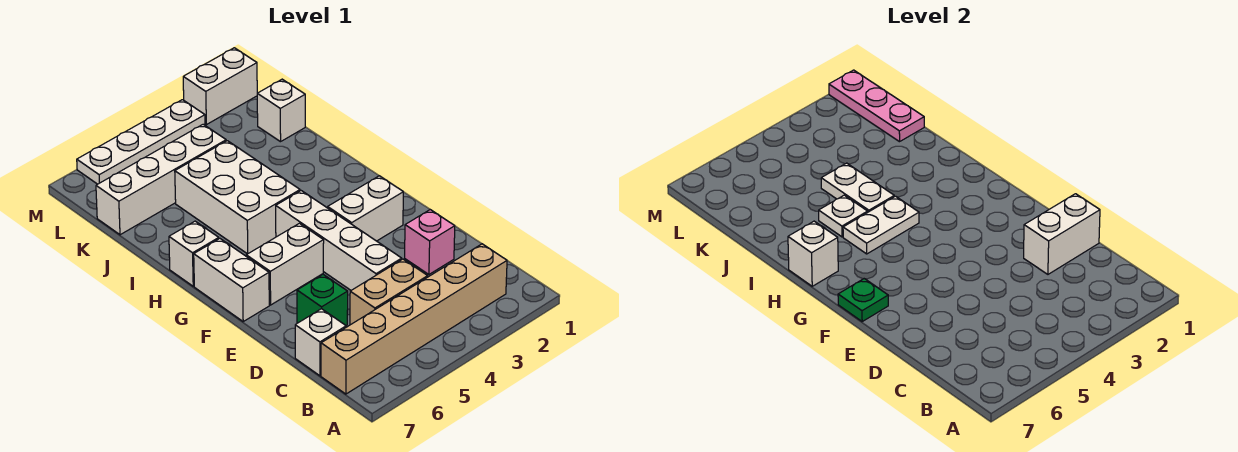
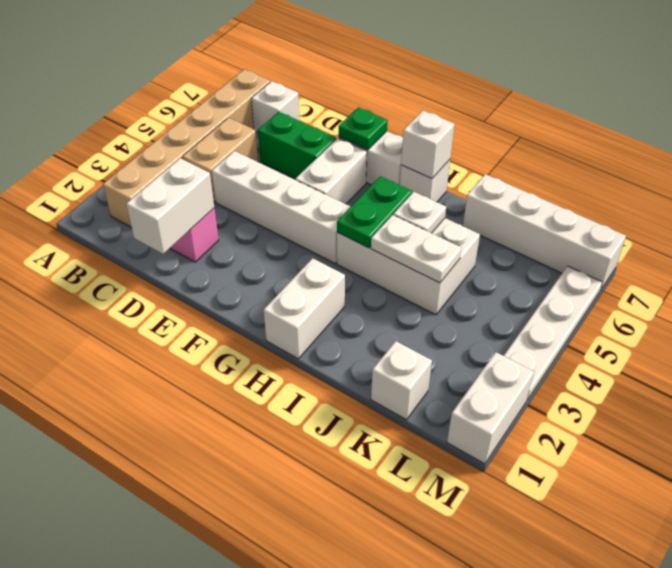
green brick D6 level 1 -> green brick D6:E6 level 1
white brick F2:F3 level 1 -> white brick H1:H2 level 1
white plate H4:H5 level 2 -> green plate H4:H5 level 2
pink plate K1:M1 level 2 -> none
white brick K4:K7 level 1 -> white brick J7:M7 level 1

